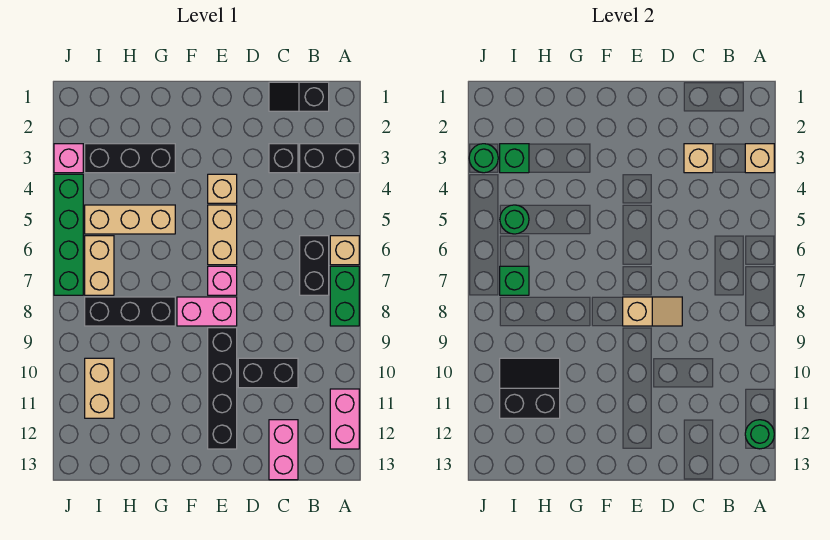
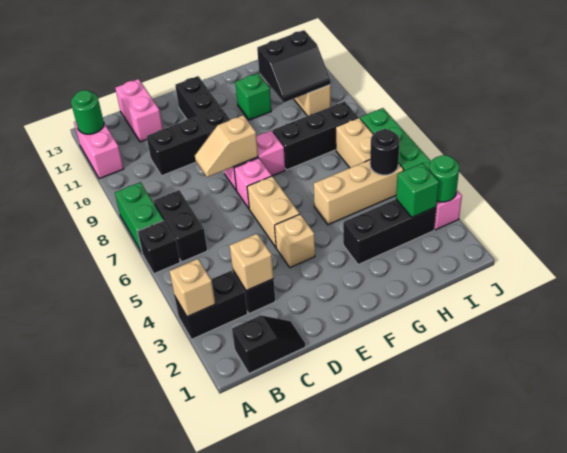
tan brick A6 level 1 -> black brick A6 level 1
green round brick I5 level 2 -> black round brick I5 level 2
green brick I7 level 2 -> green brick G11 level 1

